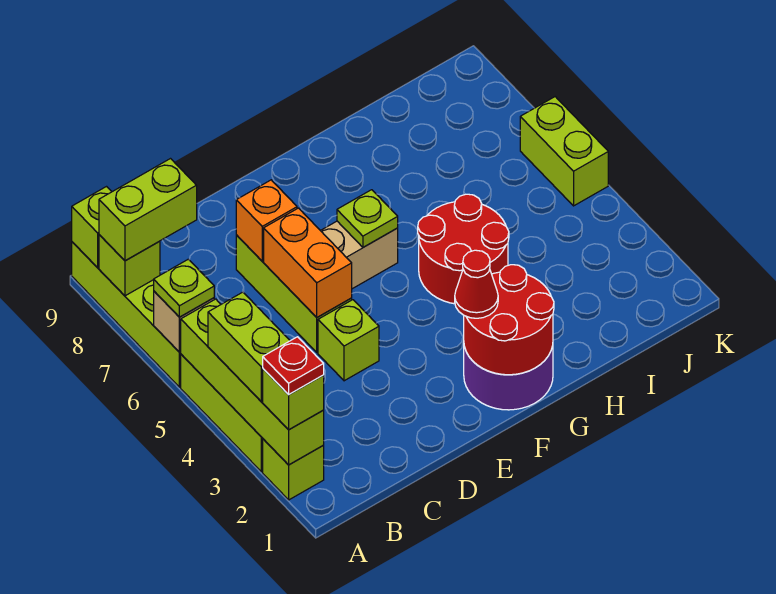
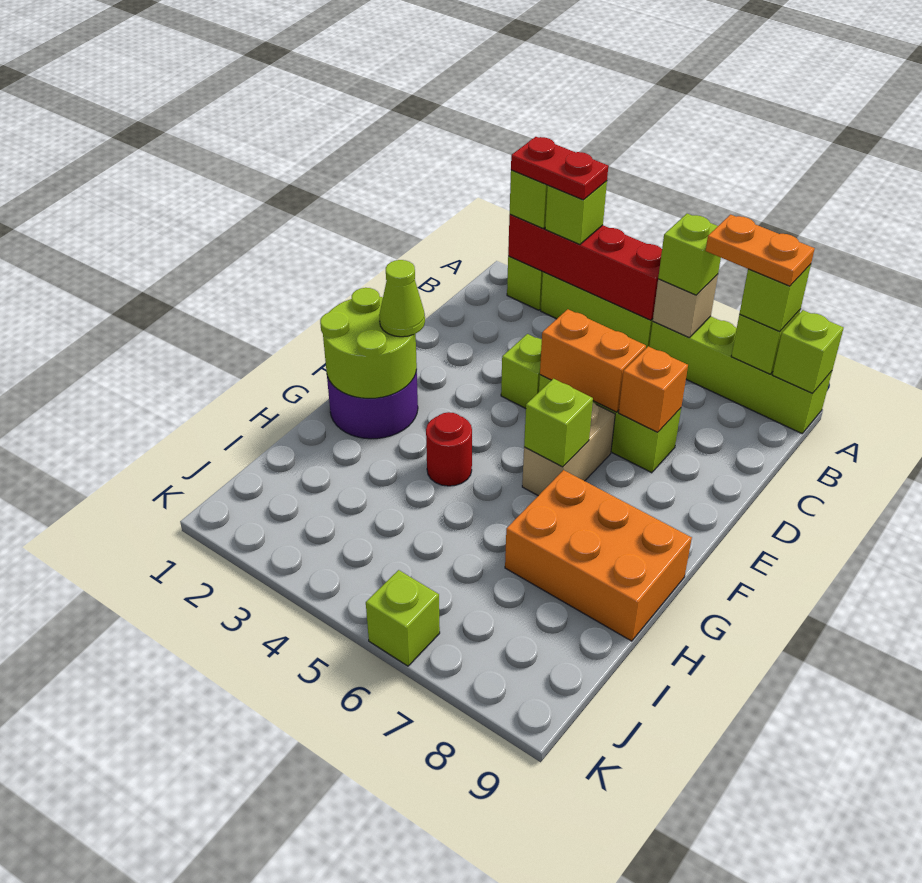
lime brick A2:A5 level 2 -> red brick A2:A5 level 2
red plate A2 level 4 -> red plate A2:A3 level 4
lime brick A3:A4 level 3 -> lime brick A3 level 3
lime plate A6 level 3 -> lime brick A6 level 3
none -> orange plate A7:A8 level 4
lime brick A8:B8 level 3 -> lime brick A8 level 3
red round brick F1:G2 level 2 -> lime round brick F1:G2 level 2
red cone F2 level 3 -> lime cone F2 level 3
lime plate F6 level 2 -> lime brick F6 level 2
red round brick G4:H5 level 1 -> red round brick G4 level 1
none -> orange brick G7:H9 level 1
lime brick K5:K6 level 1 -> lime brick K6 level 1

